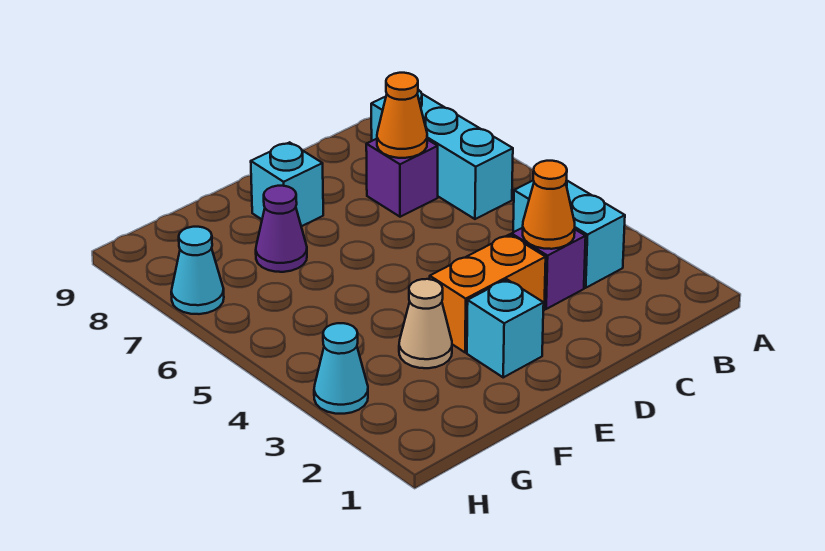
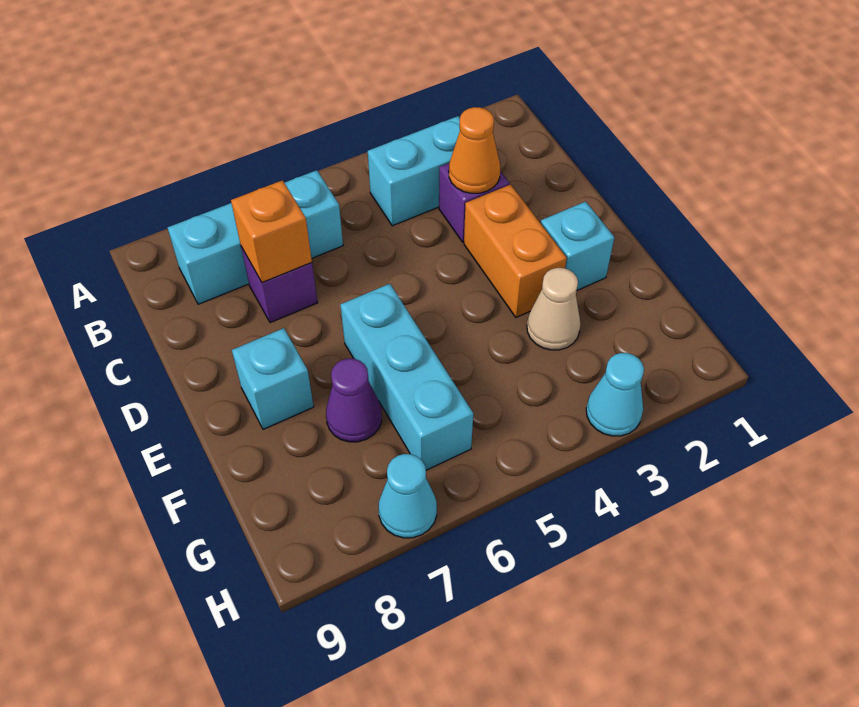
orange cone C7 level 2 -> orange brick C7 level 2
none -> cyan brick E6:G6 level 1

